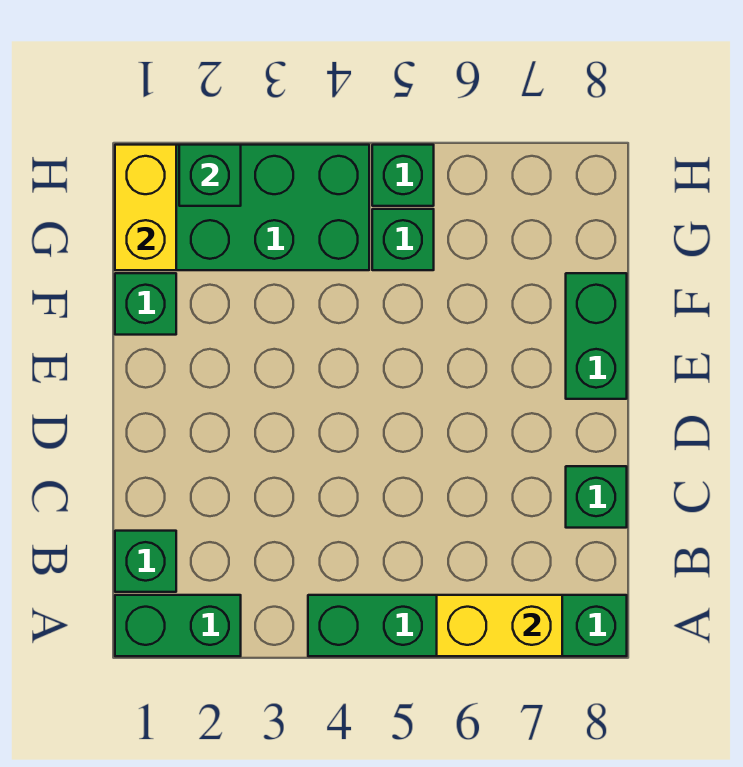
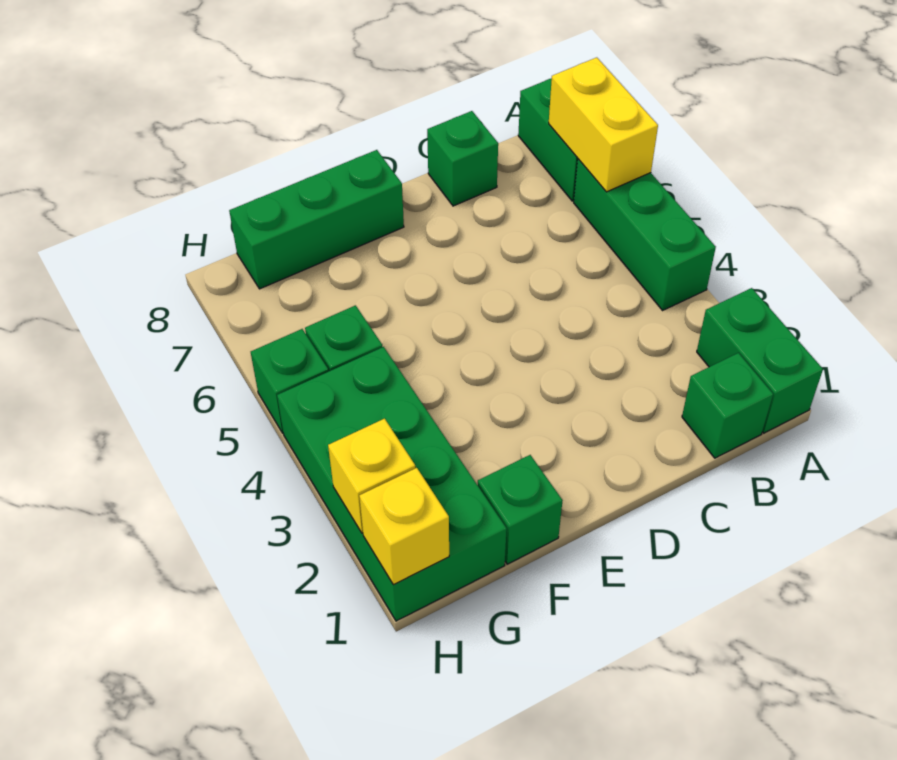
green brick E8:F8 level 1 -> green brick E8:G8 level 1
yellow brick G1:H1 level 2 -> yellow brick H1 level 2
green brick H2 level 2 -> yellow brick H2 level 2

